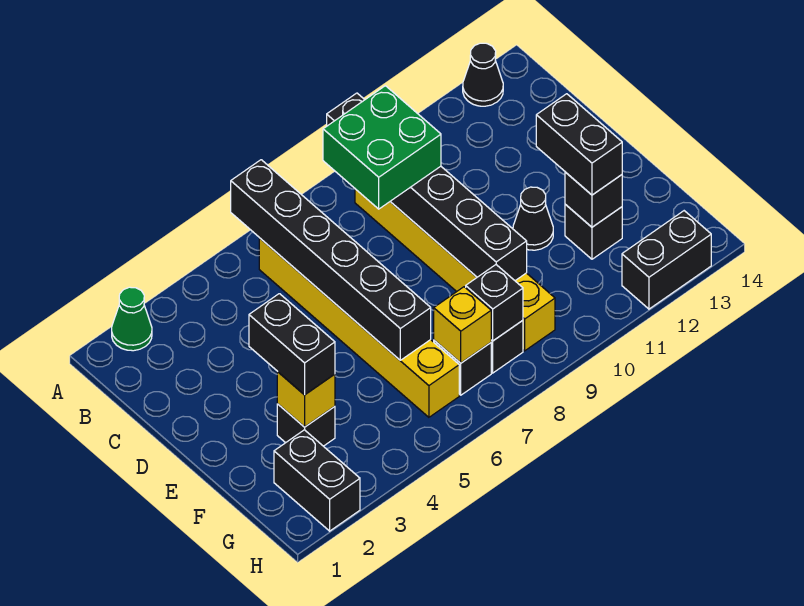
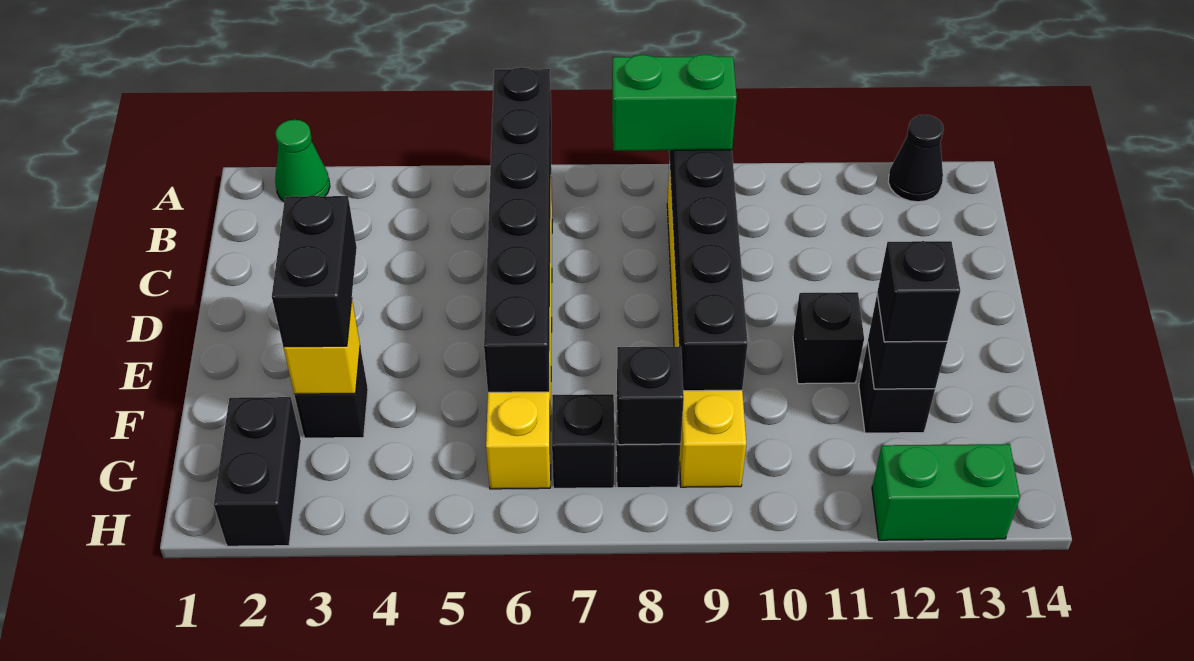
green brick B8:C9 level 3 -> green brick B8:B9 level 3
black cone E11 level 1 -> black brick E11 level 1
black brick E12:F12 level 3 -> black brick F12 level 3
yellow brick G7 level 2 -> none
black brick H12:H13 level 1 -> green brick H12:H13 level 1

